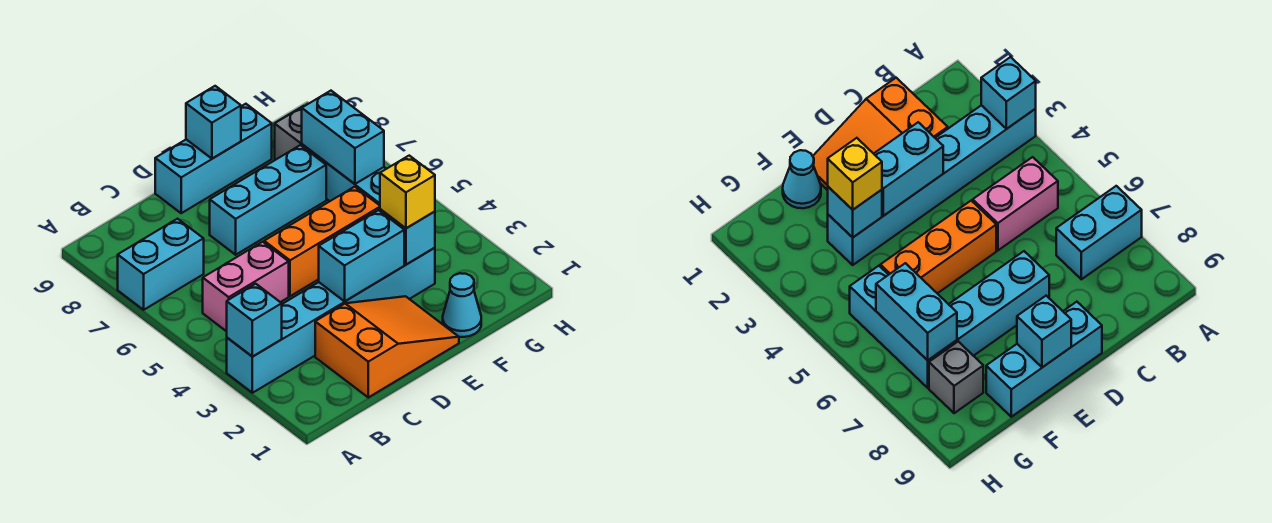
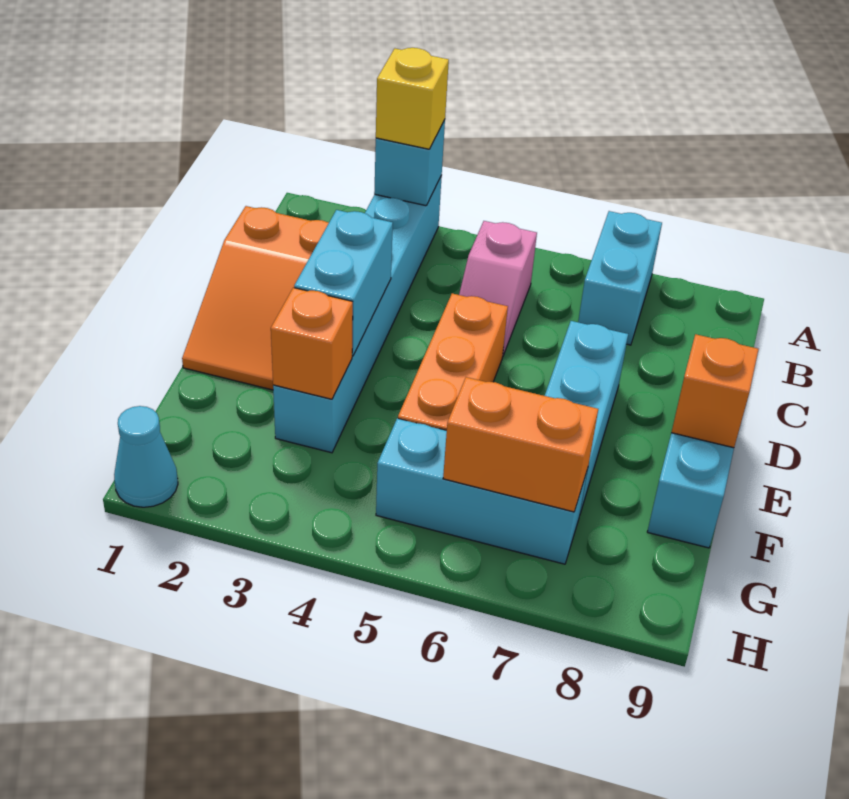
pink brick B5:C5 level 1 -> pink slope B5:C5 level 1 top B
cyan brick E9 level 2 -> orange brick E9 level 2
cyan cone F1 level 1 -> cyan cone H1 level 1
cyan brick F3 level 2 -> orange brick F3 level 2
yellow brick F3 level 3 -> yellow brick A3 level 3
cyan brick G6:G7 level 2 -> orange brick G6:G7 level 2
grey brick G8 level 1 -> none

